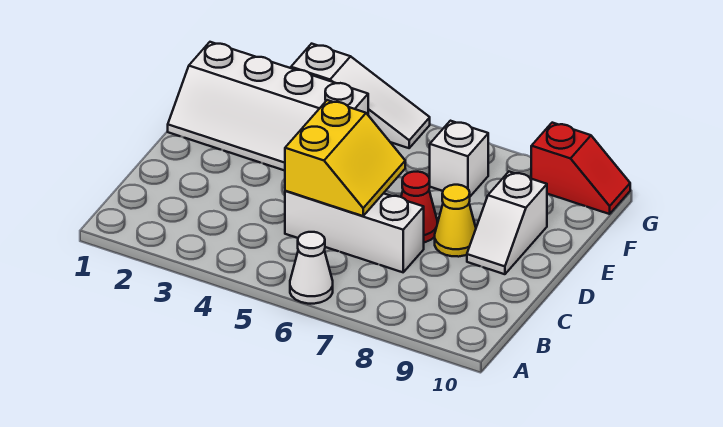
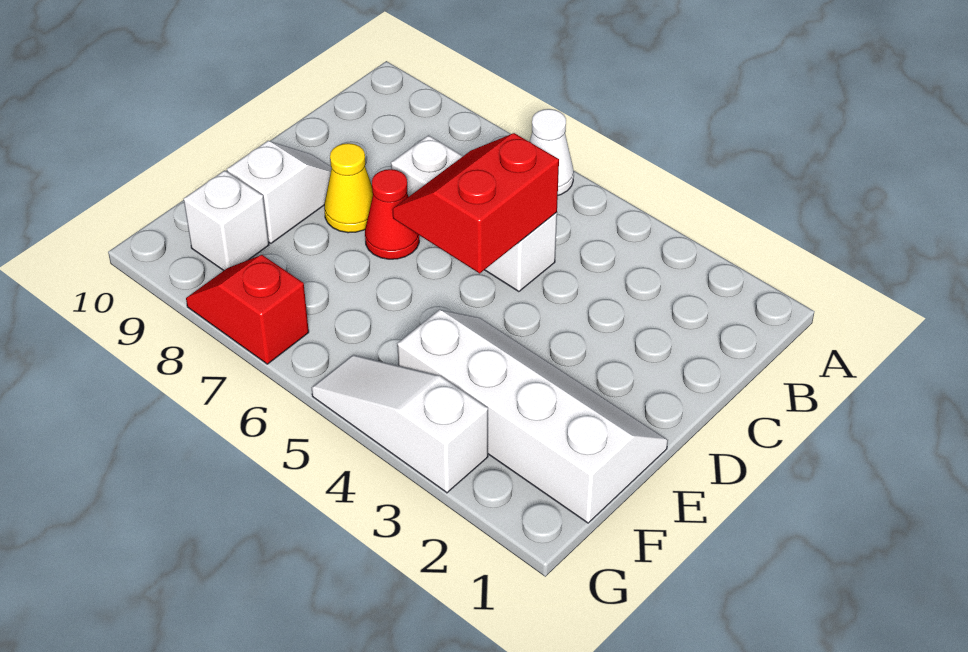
yellow slope C5:D6 level 2 top 5 -> red slope C5:D6 level 2 top 5
white brick F7 level 1 -> white brick F9 level 1
red slope G9:G10 level 1 top 9 -> red slope G7:G8 level 1 top 7

